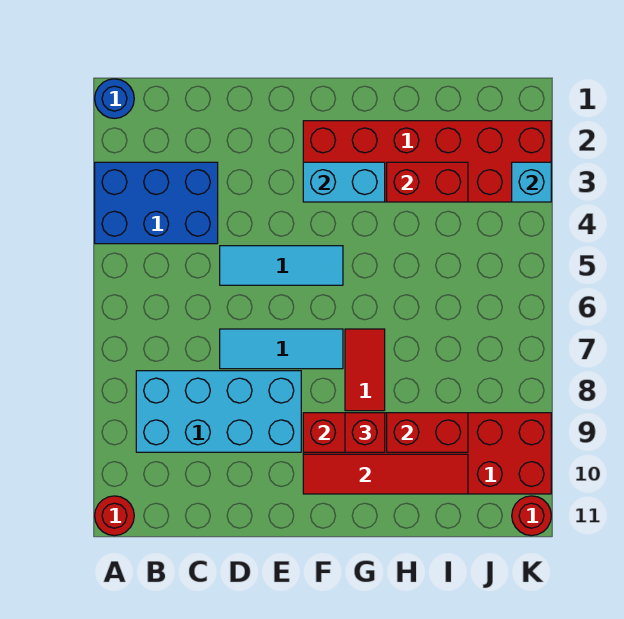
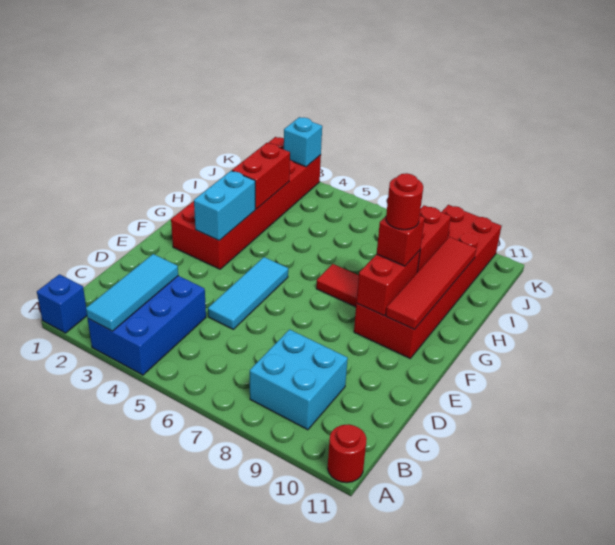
blue round brick A1 level 1 -> blue brick A1 level 1
cyan brick B8:E9 level 1 -> cyan brick B8:C9 level 1
cyan tile D7:F7 level 1 -> cyan tile A3:C3 level 2
red round brick K11 level 1 -> red round brick G9 level 4

